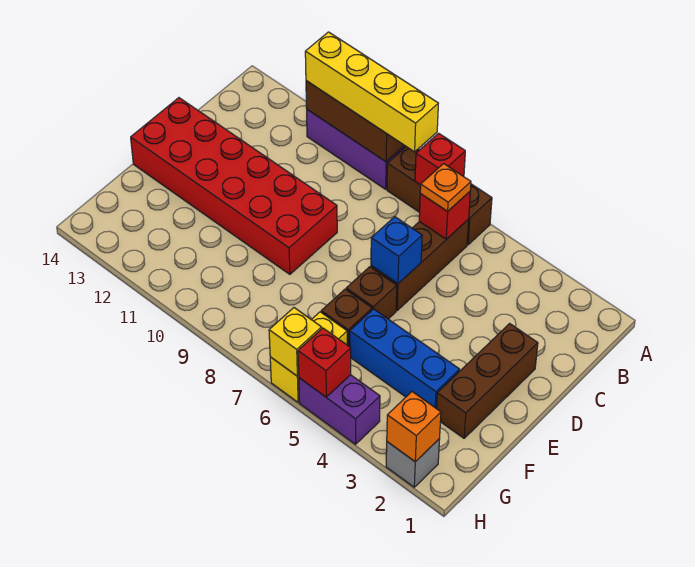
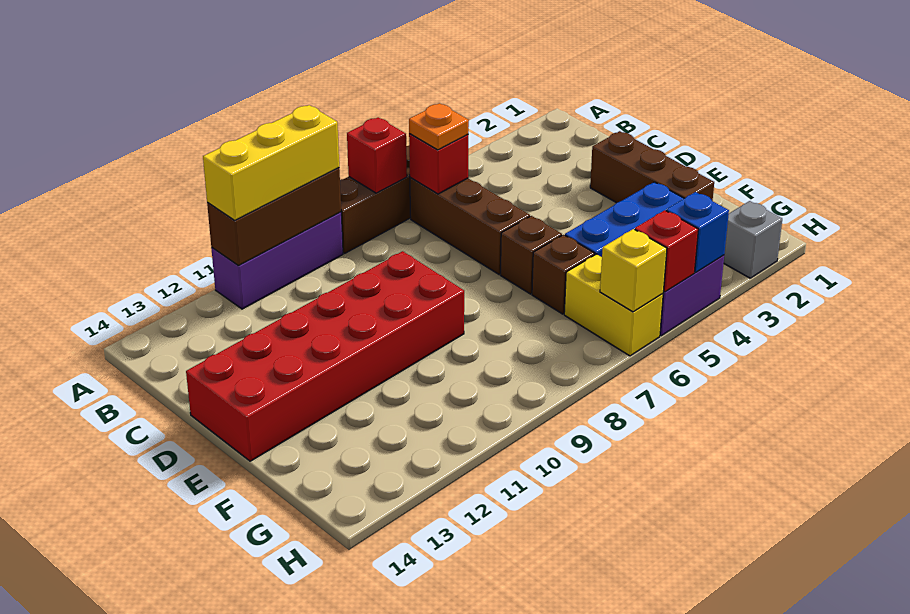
yellow brick A8:A11 level 3 -> yellow brick A9:A11 level 3
blue brick D6 level 2 -> blue brick H4 level 2
orange brick H2 level 2 -> none

